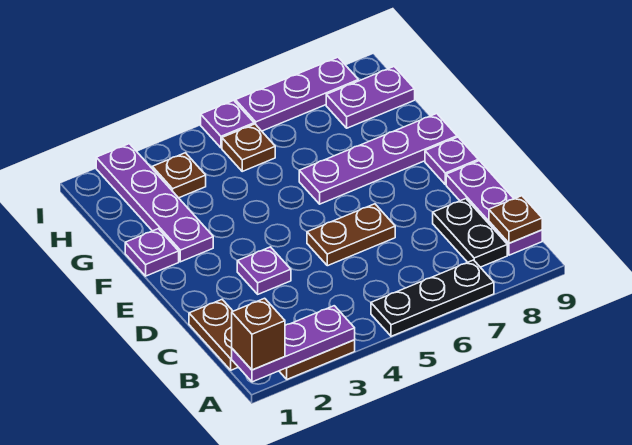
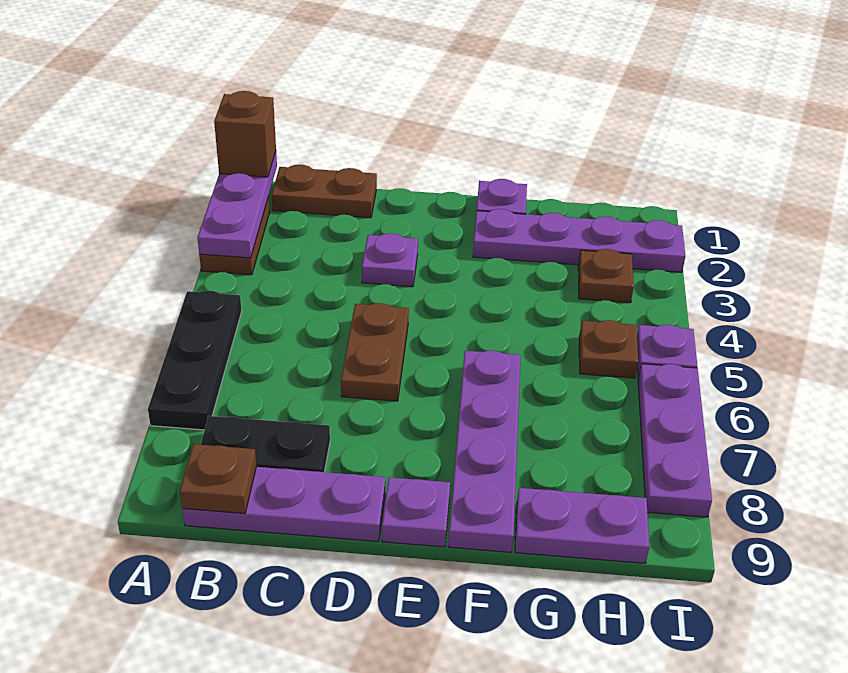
purple plate H8:H9 level 1 -> purple plate G9:H9 level 1

